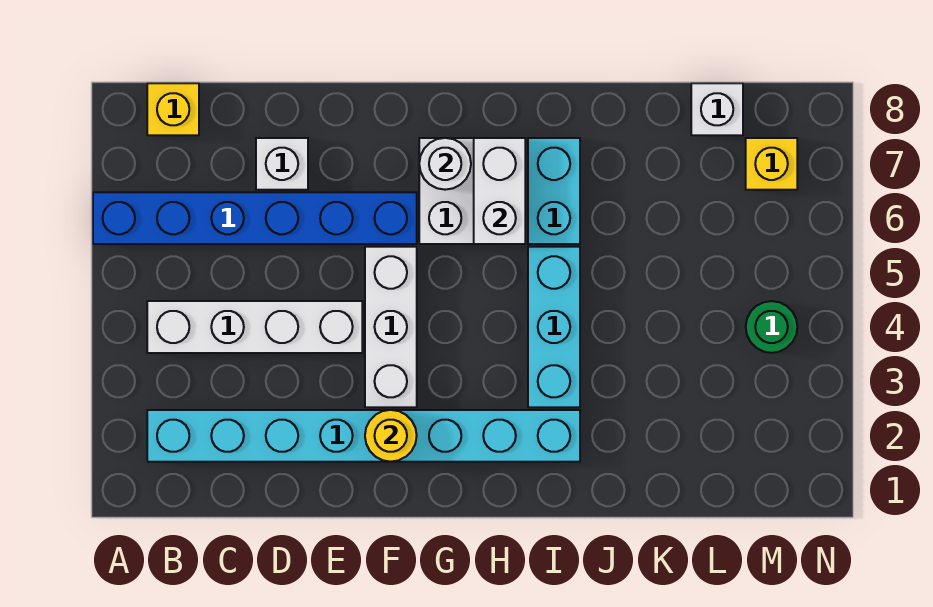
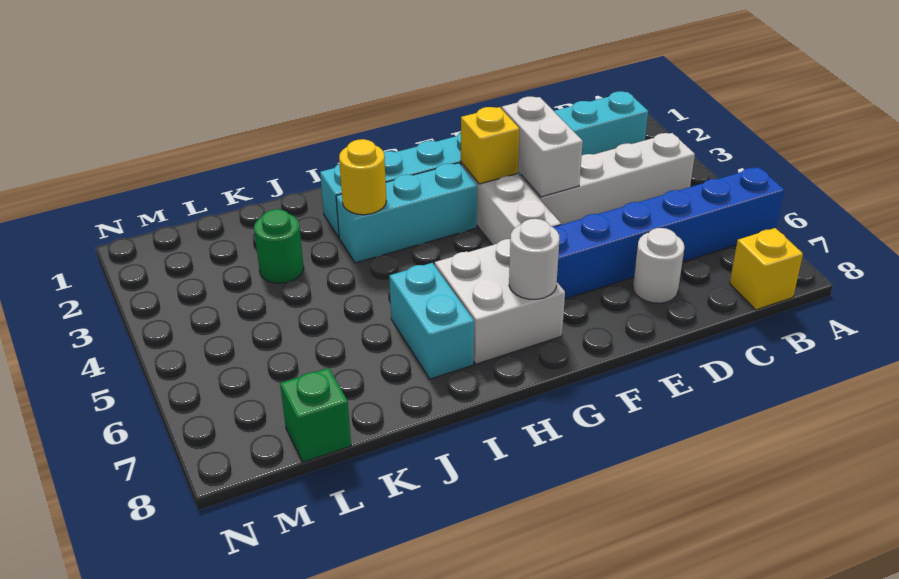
white brick D7 level 1 -> white round brick D7 level 1
yellow round brick F2 level 2 -> yellow round brick I3 level 2
white brick H6:H7 level 2 -> white brick E3:E4 level 2
cyan brick I3:I5 level 1 -> cyan brick G3:I3 level 1
white brick L8 level 1 -> green brick L8 level 1
green round brick M4 level 1 -> green round brick K3 level 1
yellow brick M7 level 1 -> yellow brick F3 level 2

